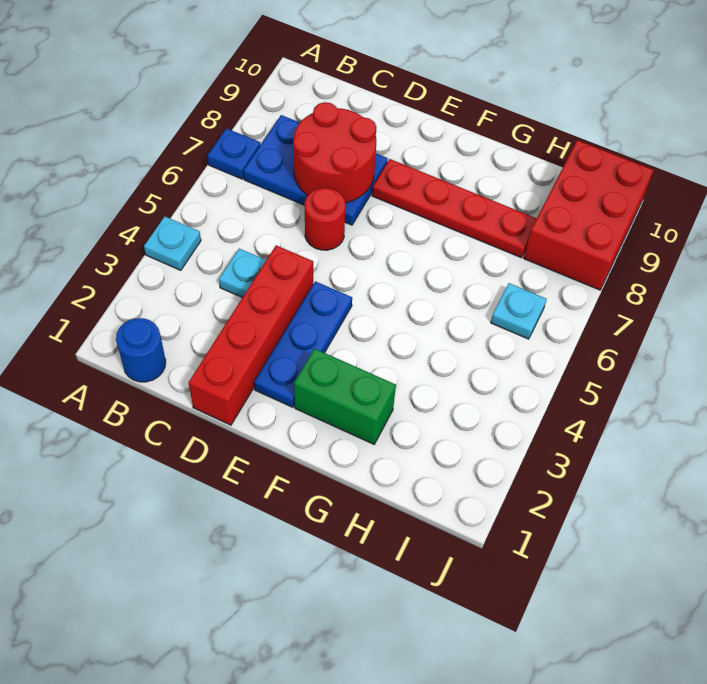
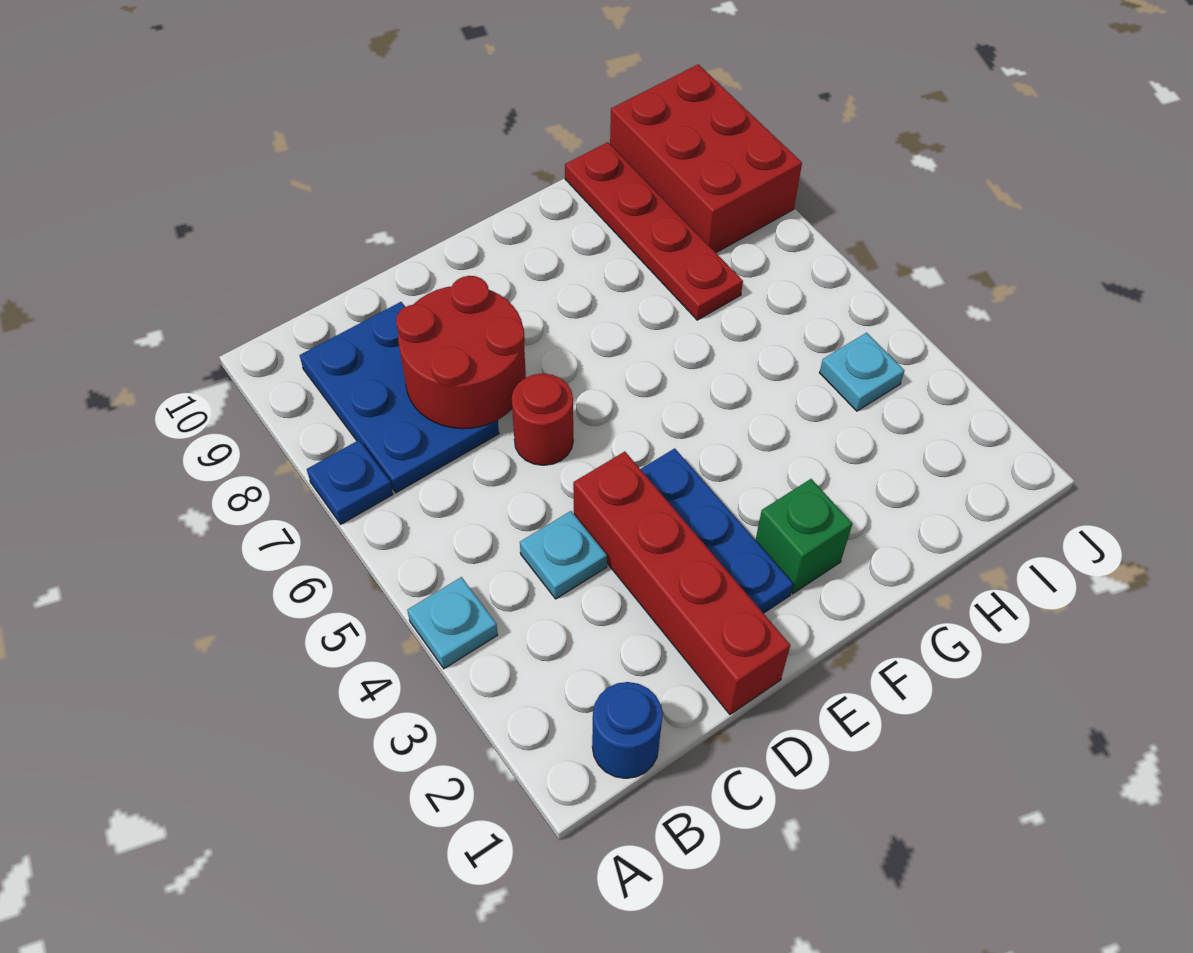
blue plate B7:D8 level 1 -> blue plate B7:C9 level 1
red plate E8:H8 level 1 -> red plate H7:H10 level 1
green brick F2:G2 level 1 -> green brick F2 level 1
cyan plate I6 level 1 -> cyan plate I4 level 1

